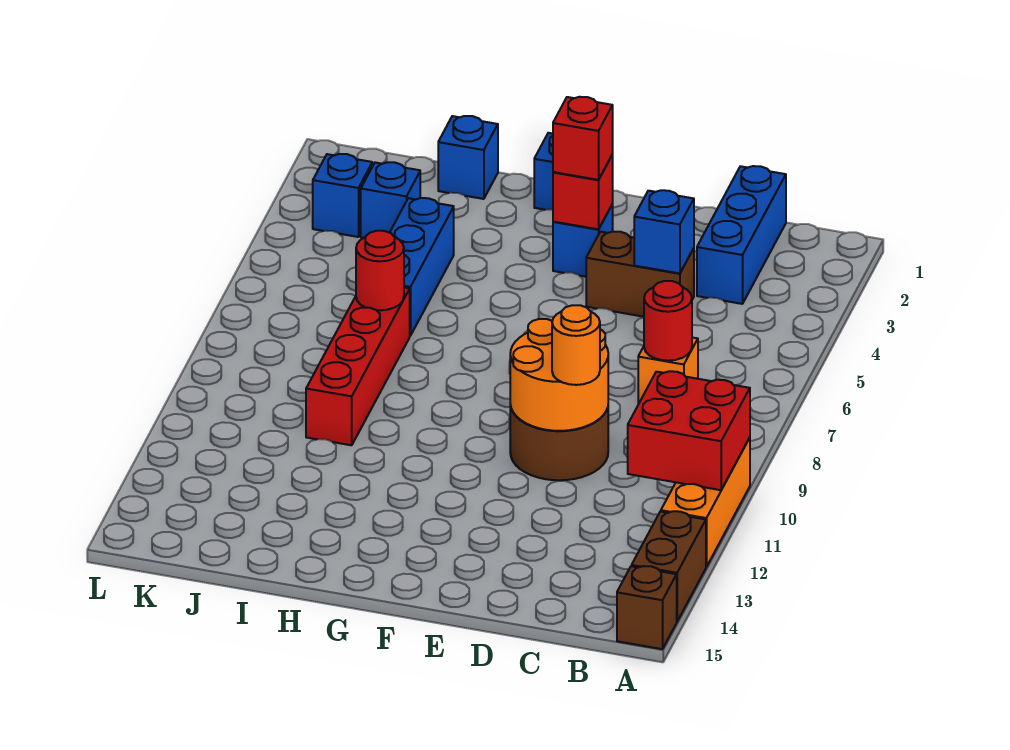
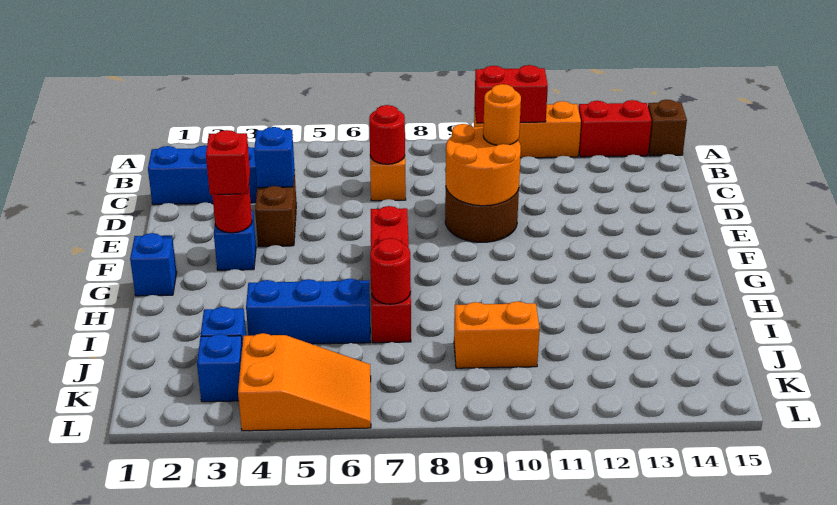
red brick A10:B11 level 2 -> red brick A10:A11 level 2
brown brick A13:A14 level 1 -> red brick A13:A14 level 1
red brick F3 level 2 -> red round brick F3 level 2
blue brick I1 level 1 -> none
red brick I7:I10 level 1 -> red brick F7:I7 level 1
none -> orange brick J9:J10 level 1
none -> orange slope K4:L6 level 1 top 4

